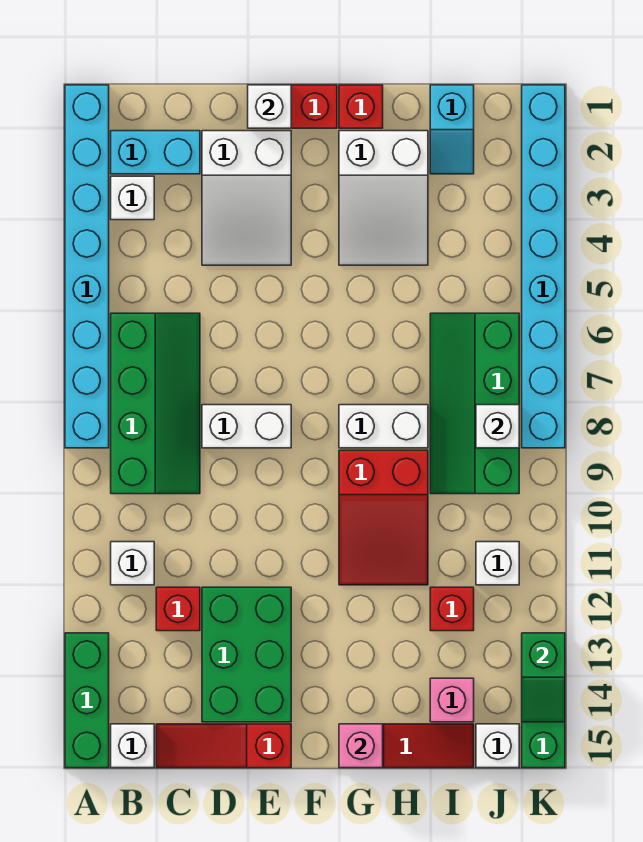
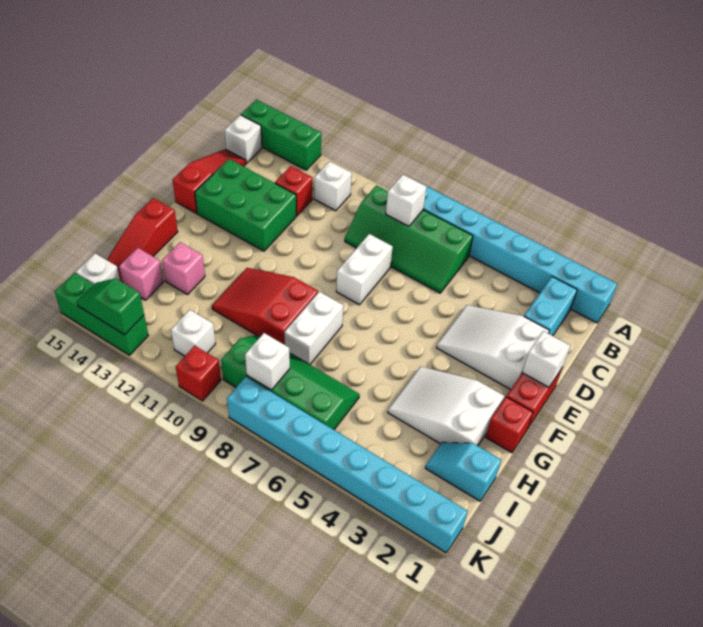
white brick B3 level 1 -> white brick B8 level 2
pink brick G15 level 2 -> pink brick H13 level 1
red brick I12 level 1 -> red brick K10 level 1

